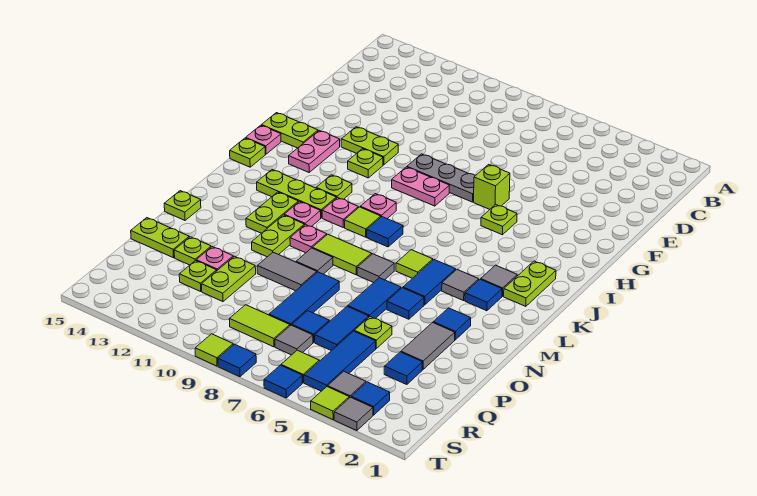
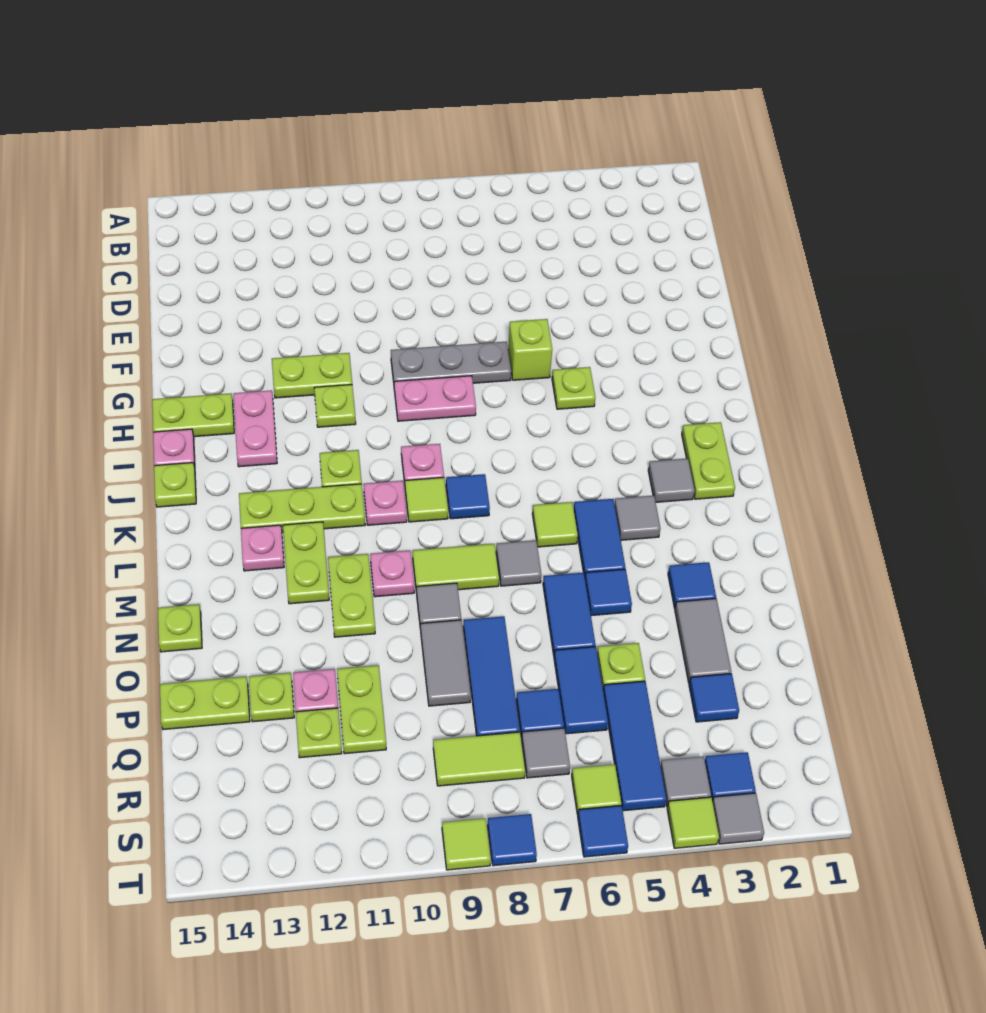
blue tile L3 level 1 -> none
pink plate L11 level 1 -> pink plate L13 level 1
grey tile O9:O10 level 1 -> grey tile O9:P9 level 1

